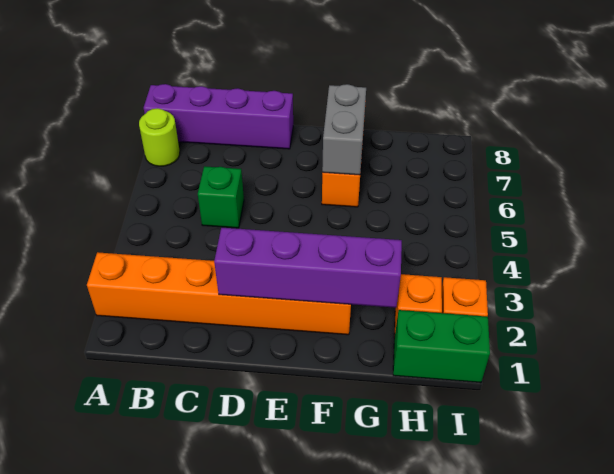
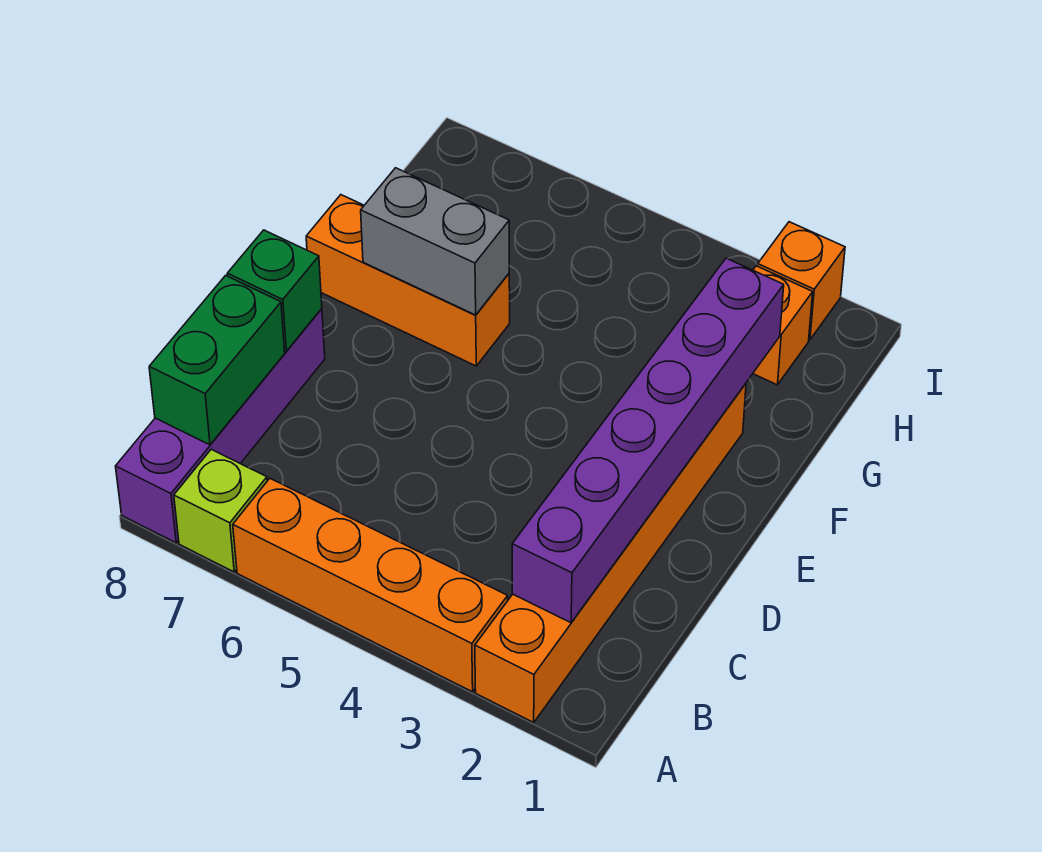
none -> orange brick A3:A6 level 1
lime round brick A7 level 1 -> lime brick A7 level 1
green brick C5 level 1 -> green brick D8 level 2
purple brick D2:G2 level 2 -> purple brick B2:G2 level 2
green brick H1:I1 level 1 -> green brick B8:C8 level 2

